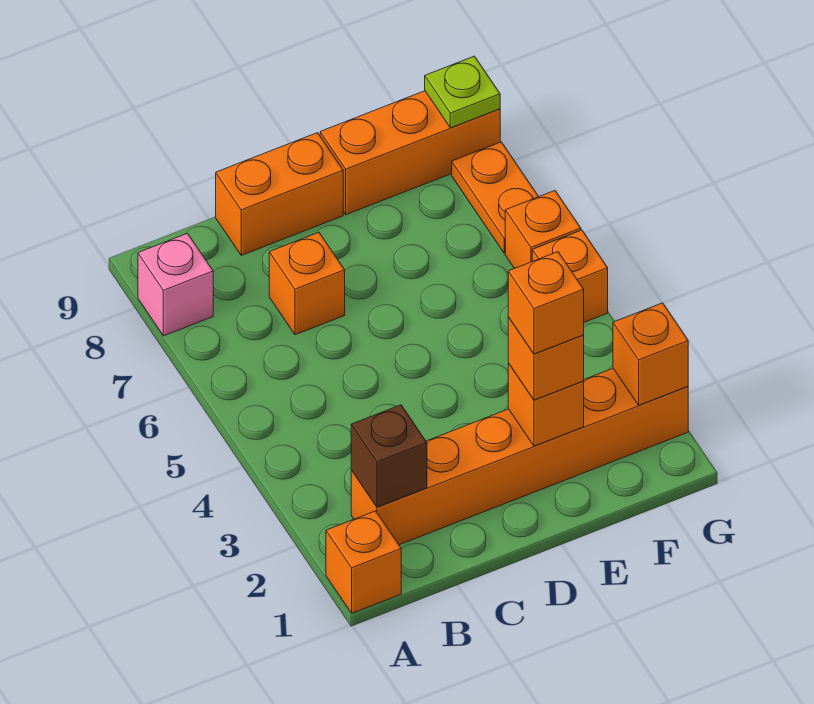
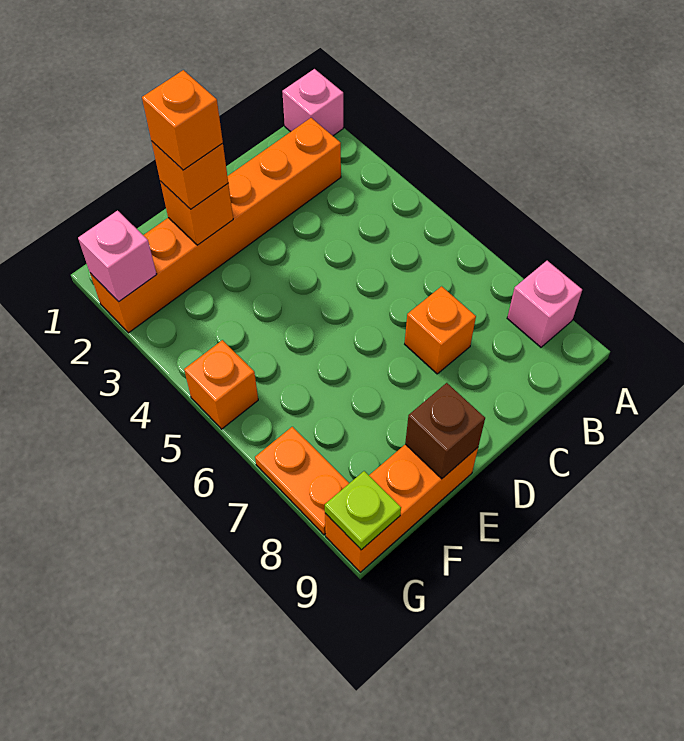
orange brick A1 level 1 -> pink brick A1 level 1
brown brick B2 level 2 -> brown brick E9 level 2
orange brick C9:D9 level 1 -> none
orange brick G2 level 2 -> pink brick G2 level 2
orange brick G6 level 1 -> none

